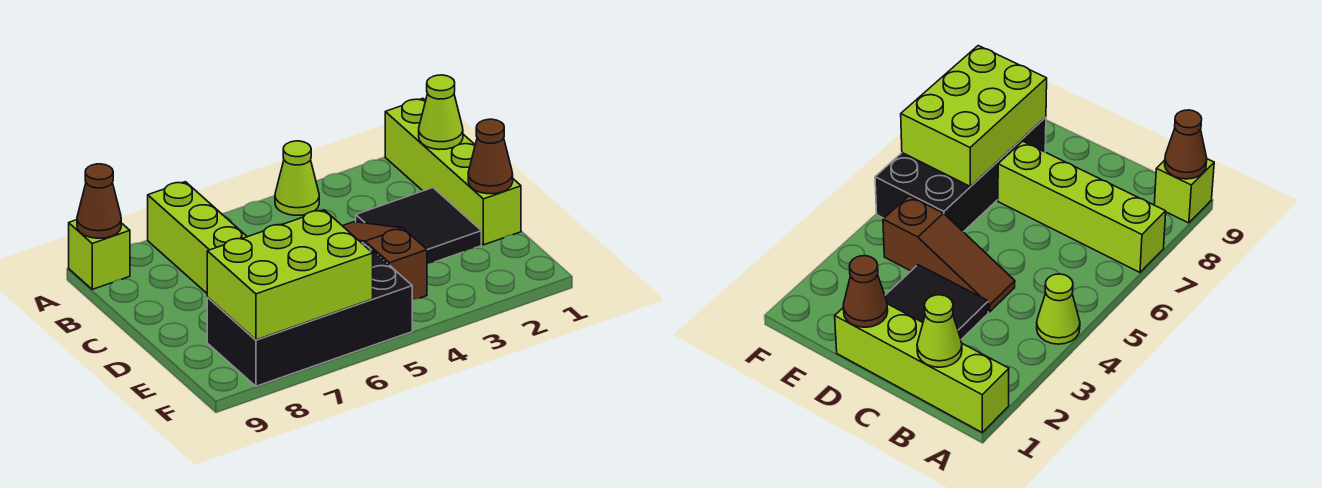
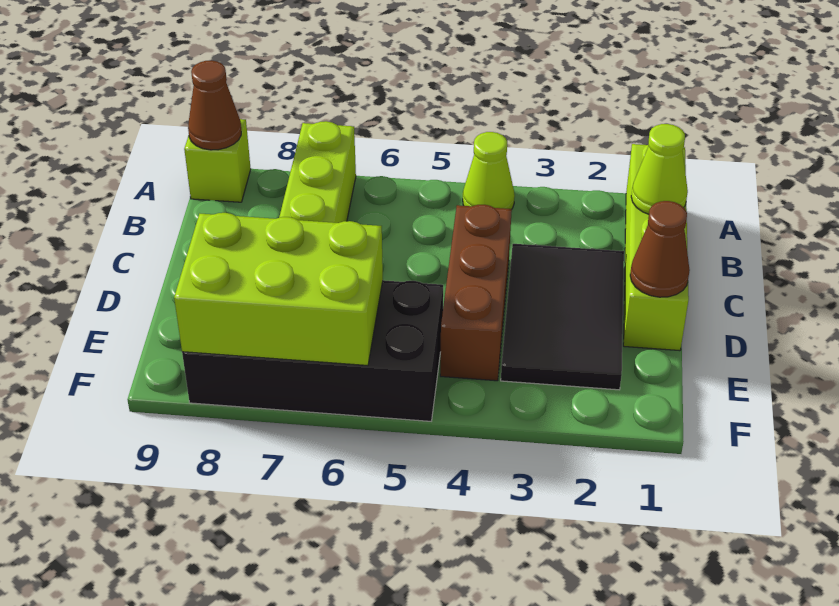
black tile C2:D3 level 1 -> black tile C2:E3 level 1
brown slope C4:E4 level 1 top E -> brown brick C4:E4 level 1

